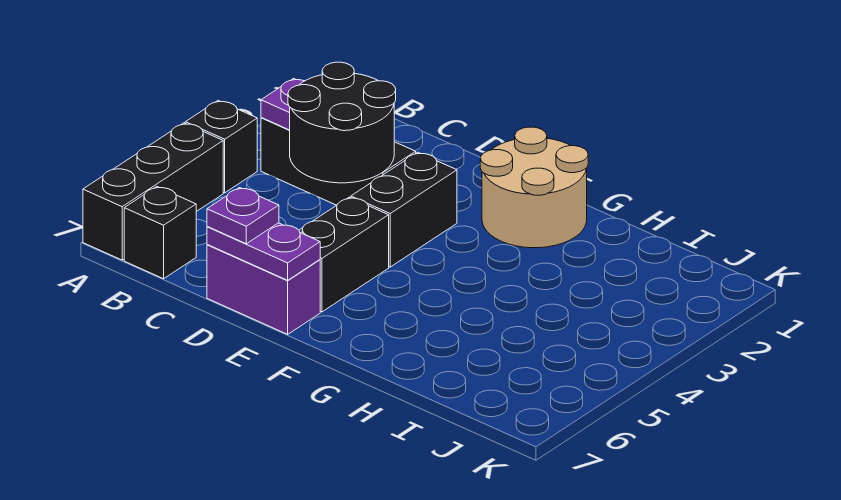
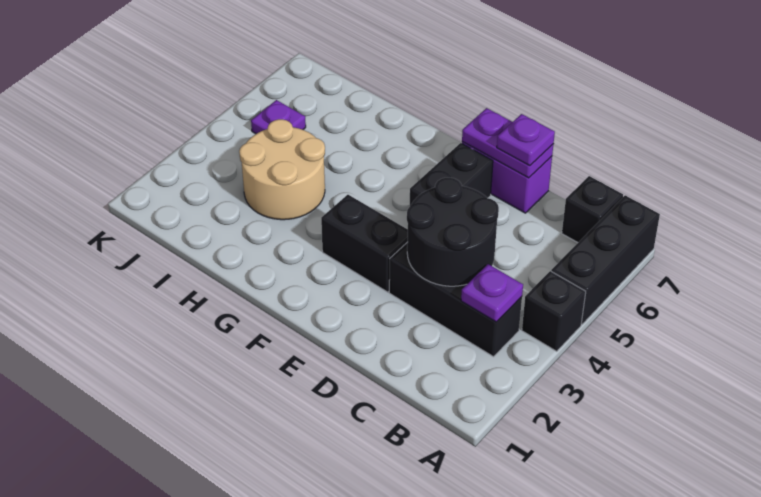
black brick E3:E4 level 1 -> black brick E3:F3 level 1
tan round brick F1:G2 level 1 -> tan round brick H3:I4 level 1
none -> purple plate J5 level 1

